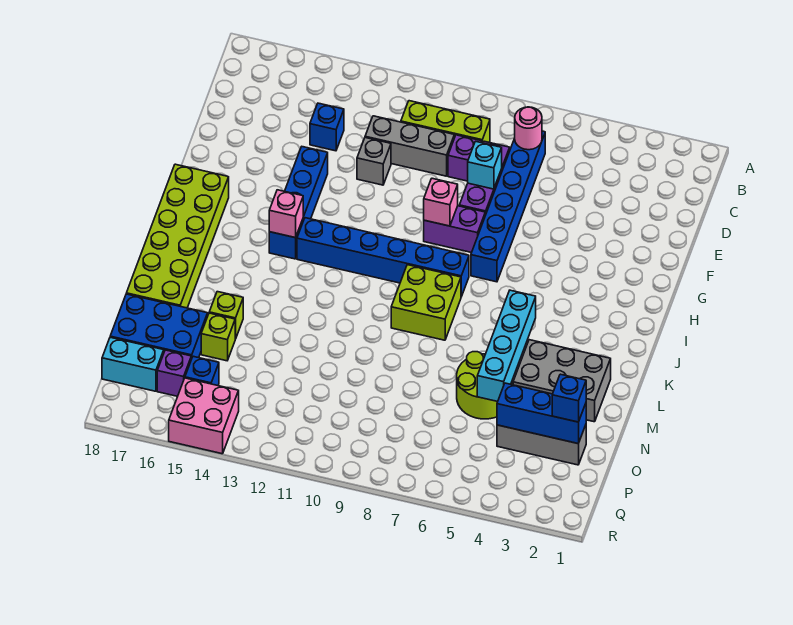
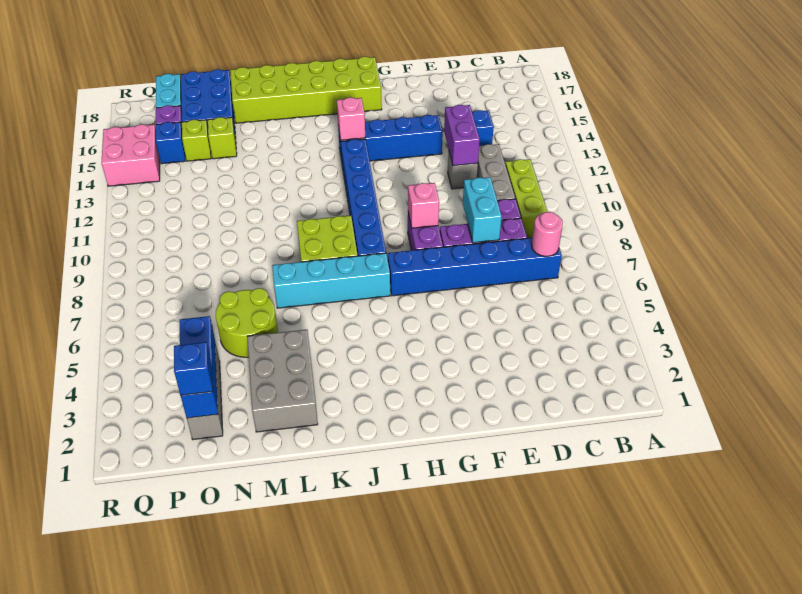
cyan brick E8 level 2 -> cyan brick E8:E9 level 2
none -> purple brick E12:E13 level 2
cyan brick K5:N5 level 2 -> cyan brick I7:L7 level 1
lime brick M15 level 1 -> lime brick O15 level 1

